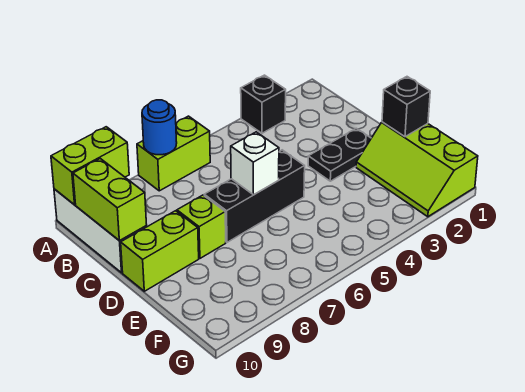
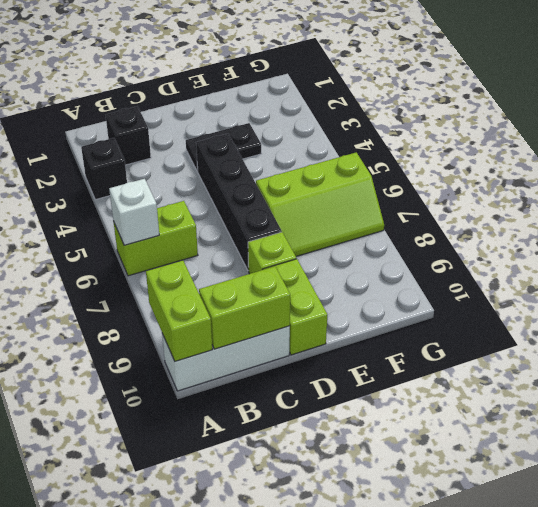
lime brick A6:A7 level 1 -> lime brick A6:B6 level 1
blue round brick A7 level 2 -> none
black plate D2:D3 level 1 -> black plate D3:E3 level 1
black brick D5:D7 level 1 -> black brick D4:D7 level 1
white brick D6 level 2 -> white brick A6 level 2
lime slope E1:G2 level 1 top 1 -> lime slope E6:G7 level 1 top 6
black brick E1 level 2 -> black brick B2 level 1

